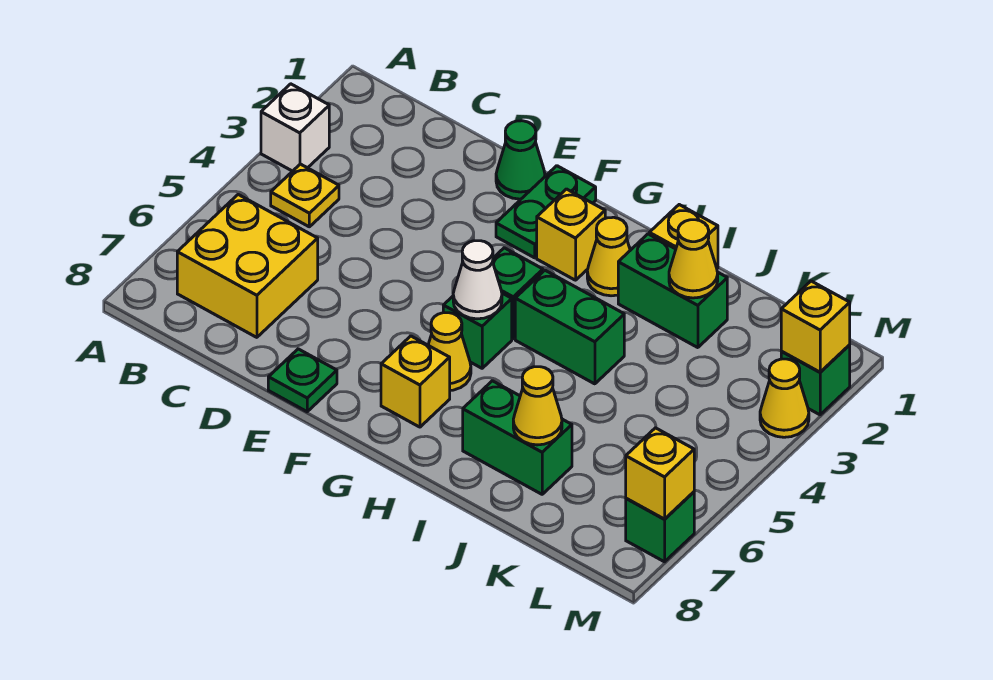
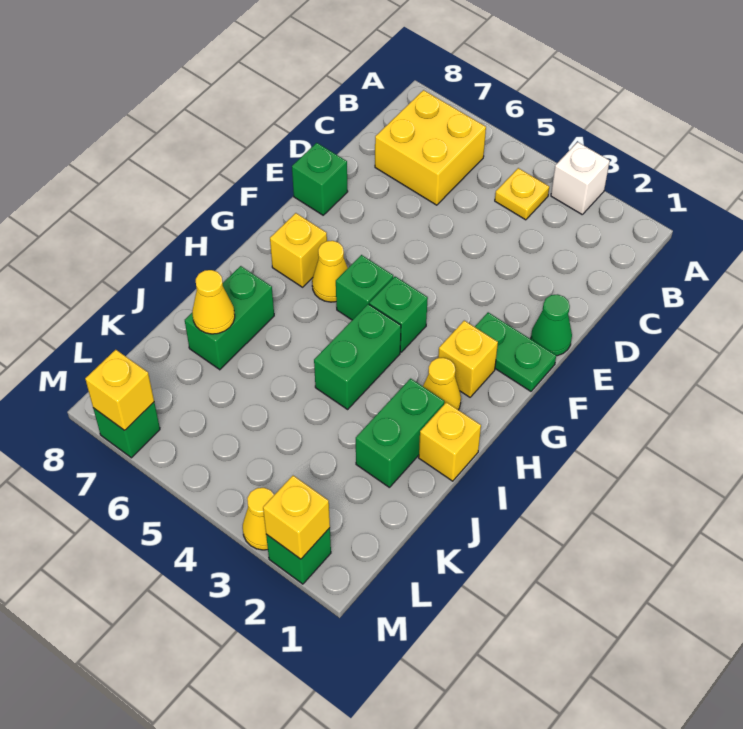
green plate E8 level 1 -> green brick E8 level 1
white cone G5 level 2 -> none
yellow cone J2 level 2 -> none

